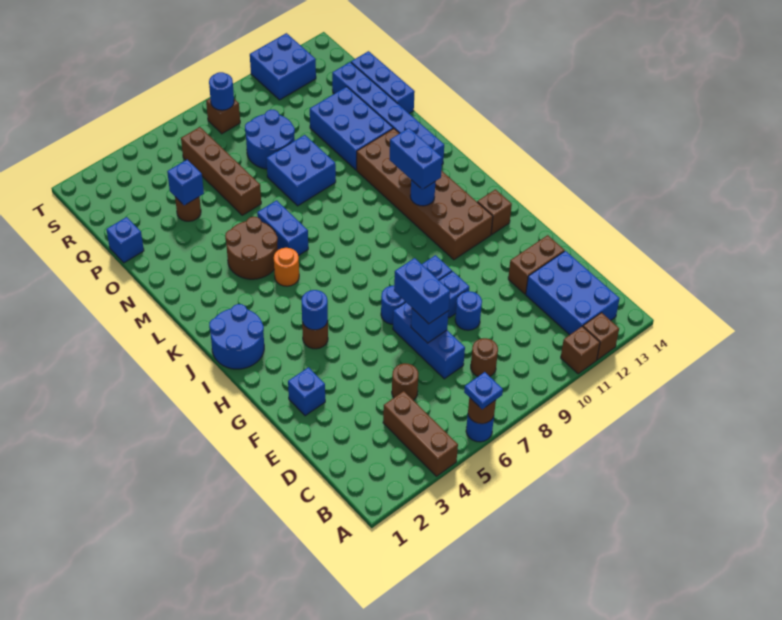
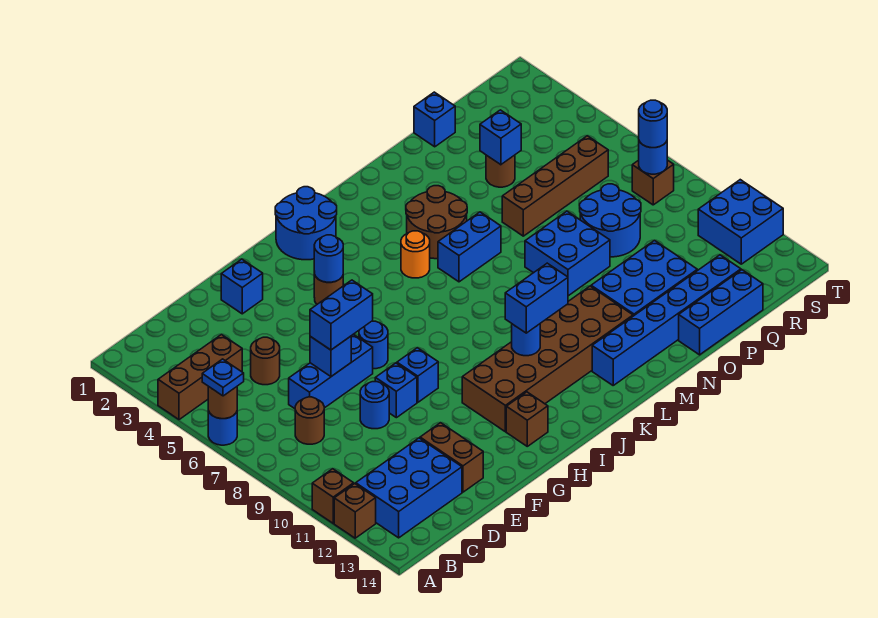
none -> blue round brick S8 level 3

